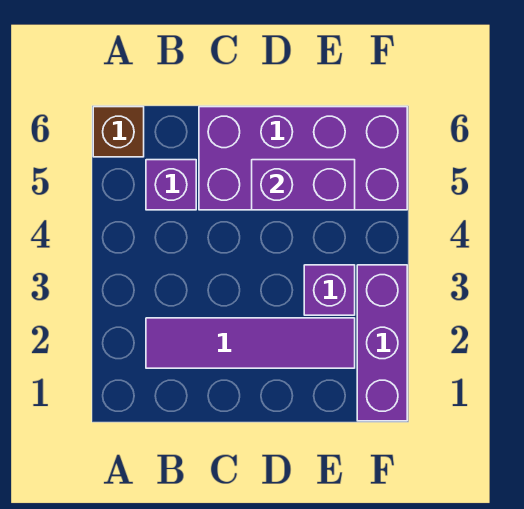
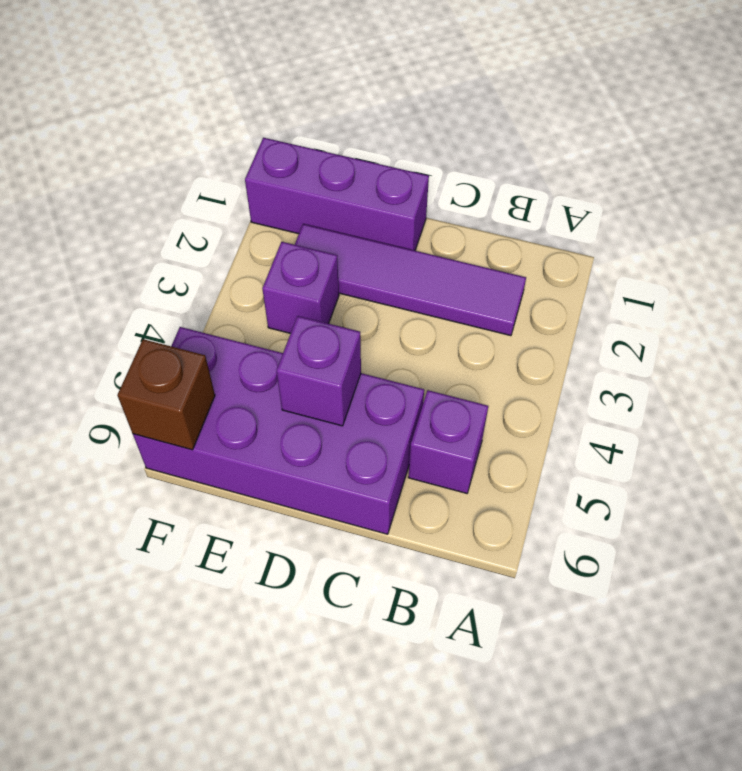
brown brick A6 level 1 -> brown brick F6 level 2
purple brick D5:E5 level 2 -> purple brick D5 level 2
purple brick F1:F3 level 1 -> purple brick D1:F1 level 1

